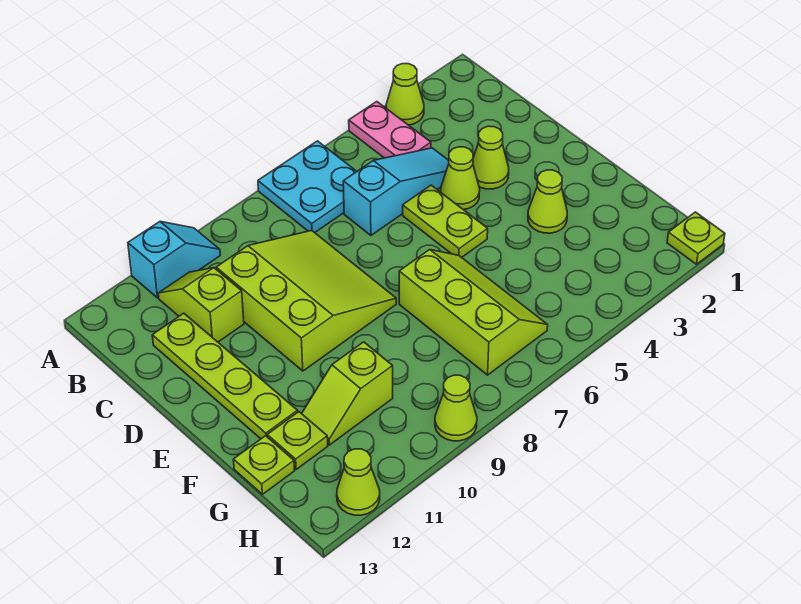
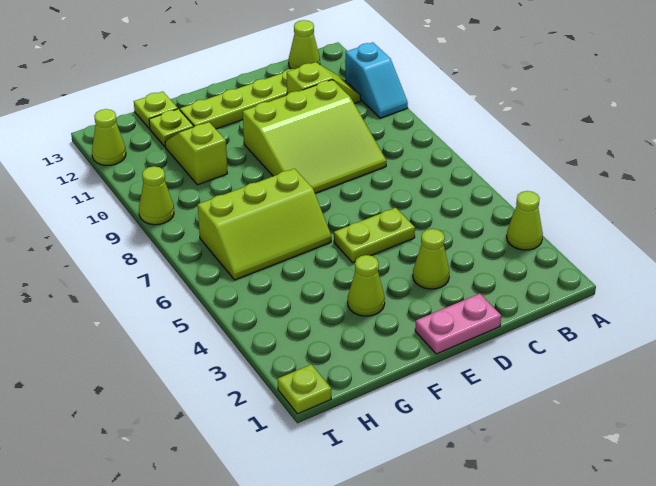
pink plate A4:B4 level 1 -> pink plate D1:E1 level 1
cyan plate A6:B7 level 1 -> none
cyan slope C4:C6 level 1 top 6 -> none
lime cone D4 level 1 -> lime cone B13 level 1

